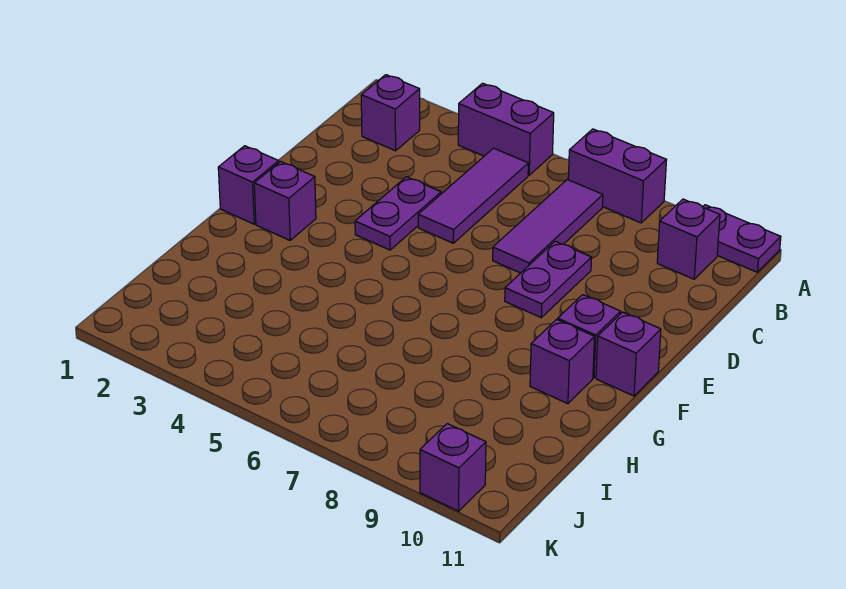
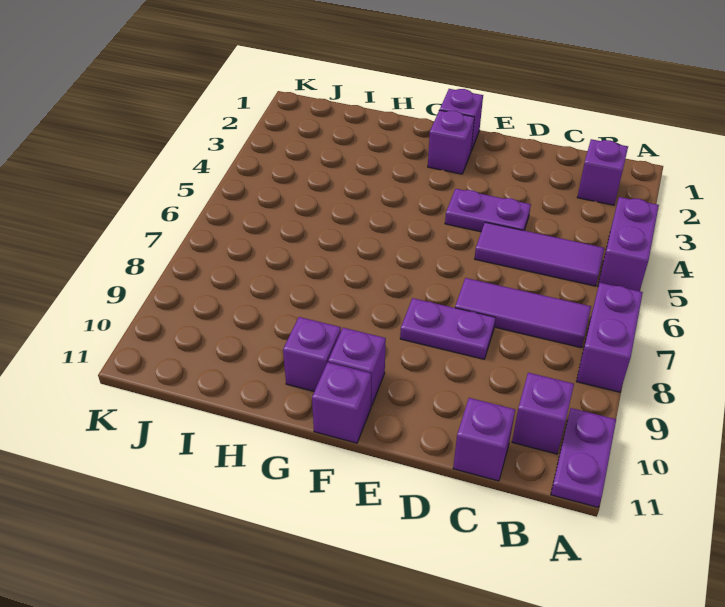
purple brick K10 level 1 -> purple brick C11 level 1

